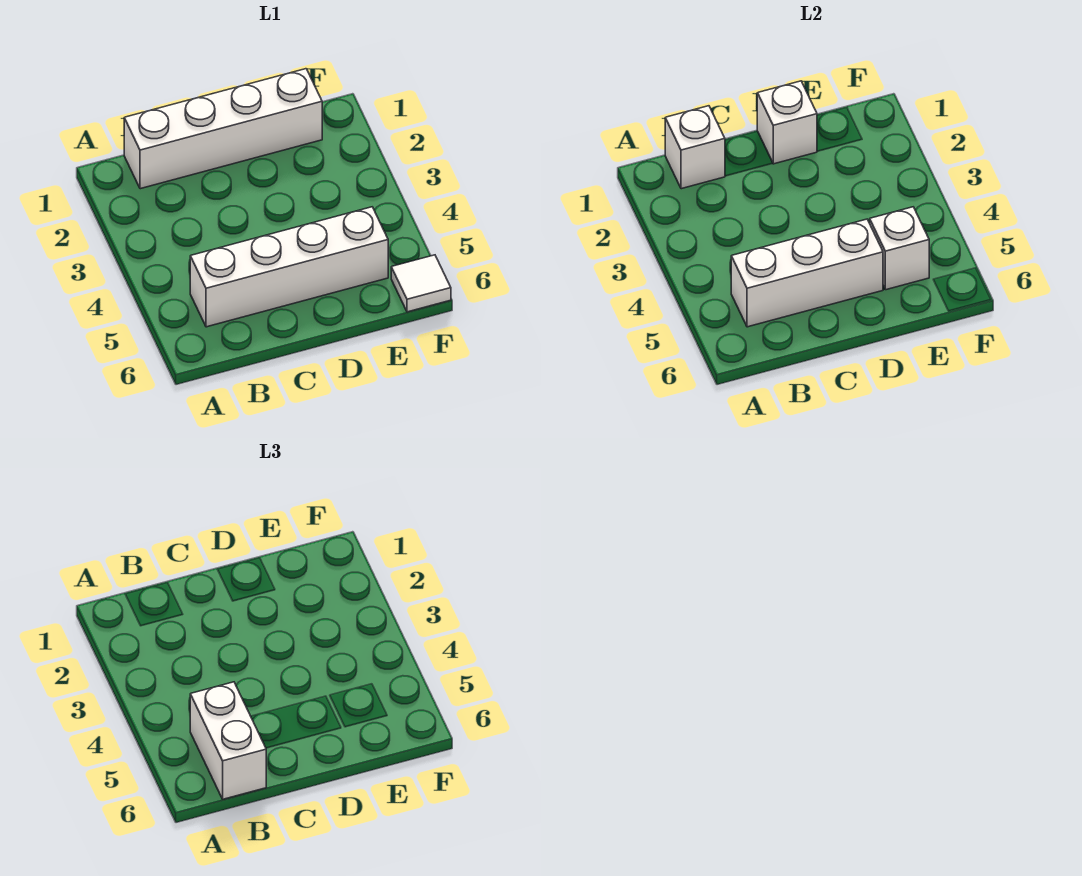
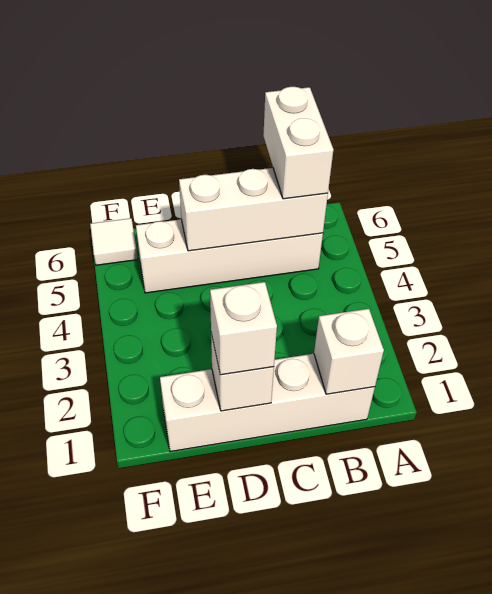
white brick E5 level 2 -> white brick D1 level 3

